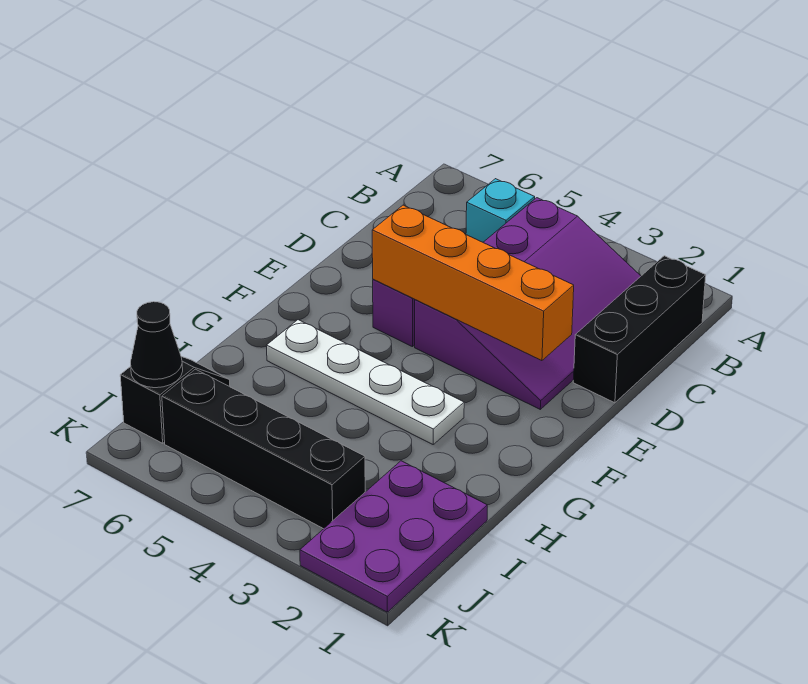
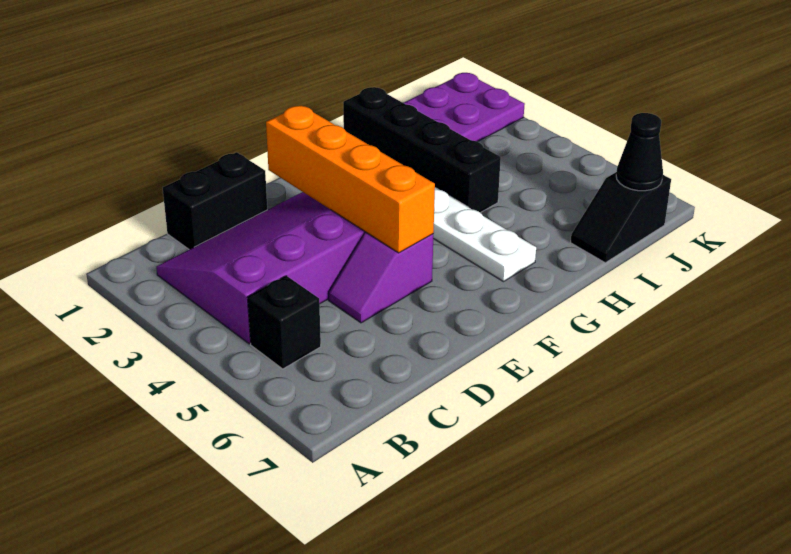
black brick B1:D1 level 1 -> black brick C1:D1 level 1
cyan brick B5 level 1 -> black brick B5 level 1
black brick J3:J6 level 1 -> black brick H1:H4 level 1

